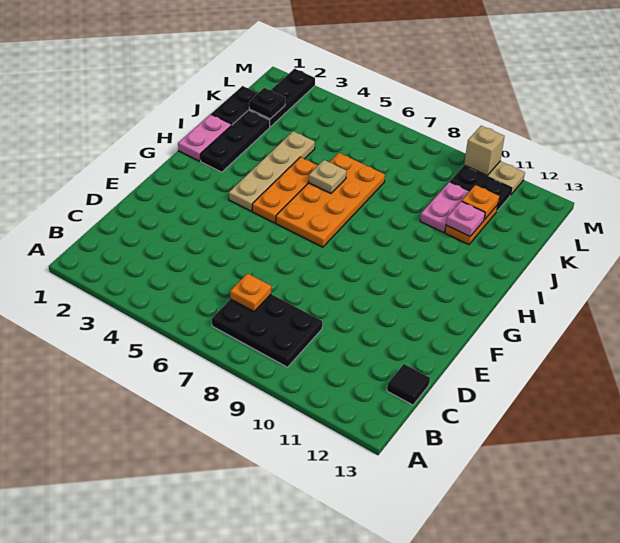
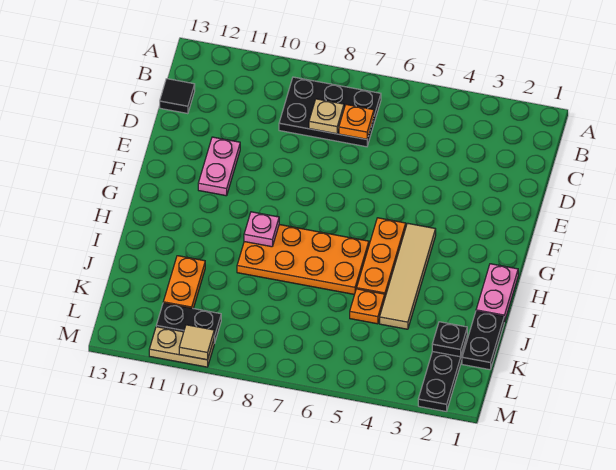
tan plate G4:J4 level 1 -> tan tile G4:J4 level 1
orange plate G6:J7 level 1 -> orange plate H6:I9 level 1
black plate H2:J2 level 1 -> none
tan plate I6 level 2 -> tan plate C8 level 2
pink plate J10:K10 level 1 -> pink plate E11:F11 level 1
pink plate J11 level 2 -> pink plate H9 level 2
orange plate K11 level 2 -> orange plate J5 level 1
tan brick M10 level 2 -> tan tile M10 level 2

